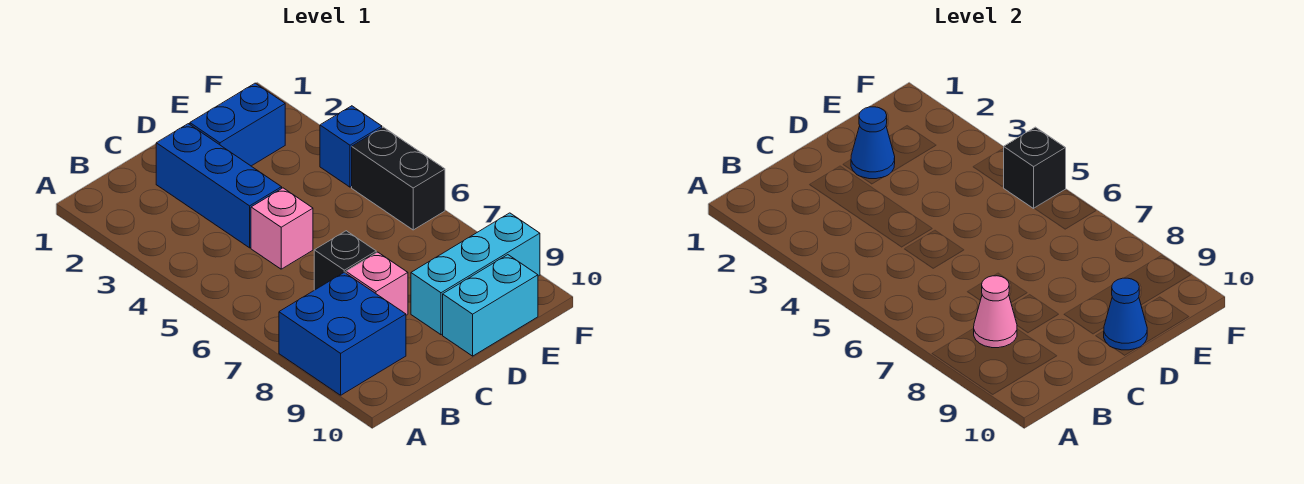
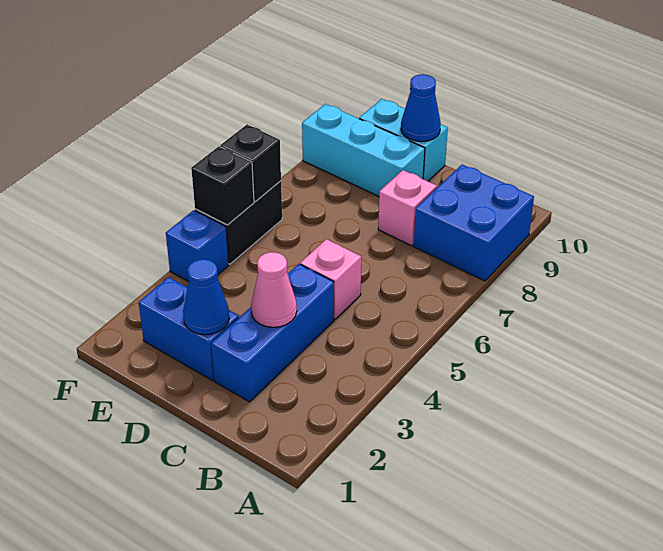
pink cone B8 level 2 -> pink cone C3 level 2
black brick C7 level 1 -> black brick F6 level 2

